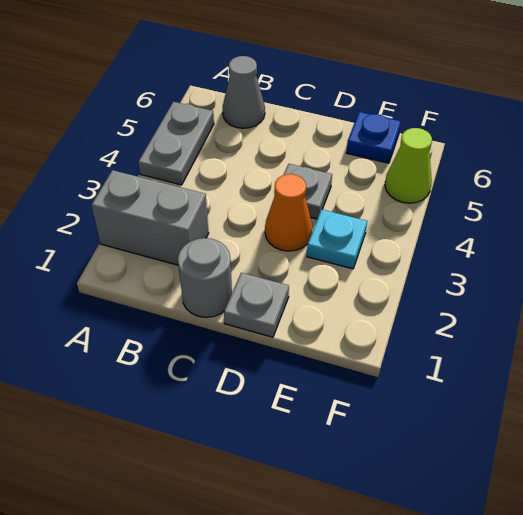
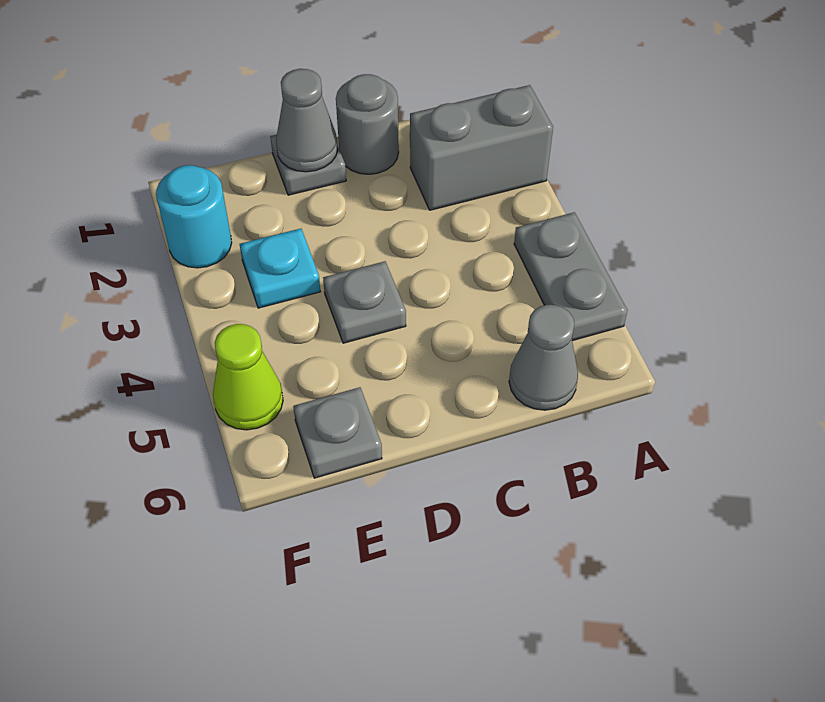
none -> grey cone D1 level 2
orange cone D3 level 1 -> none
blue plate E6 level 1 -> grey plate E6 level 1
none -> cyan round brick F2 level 1

